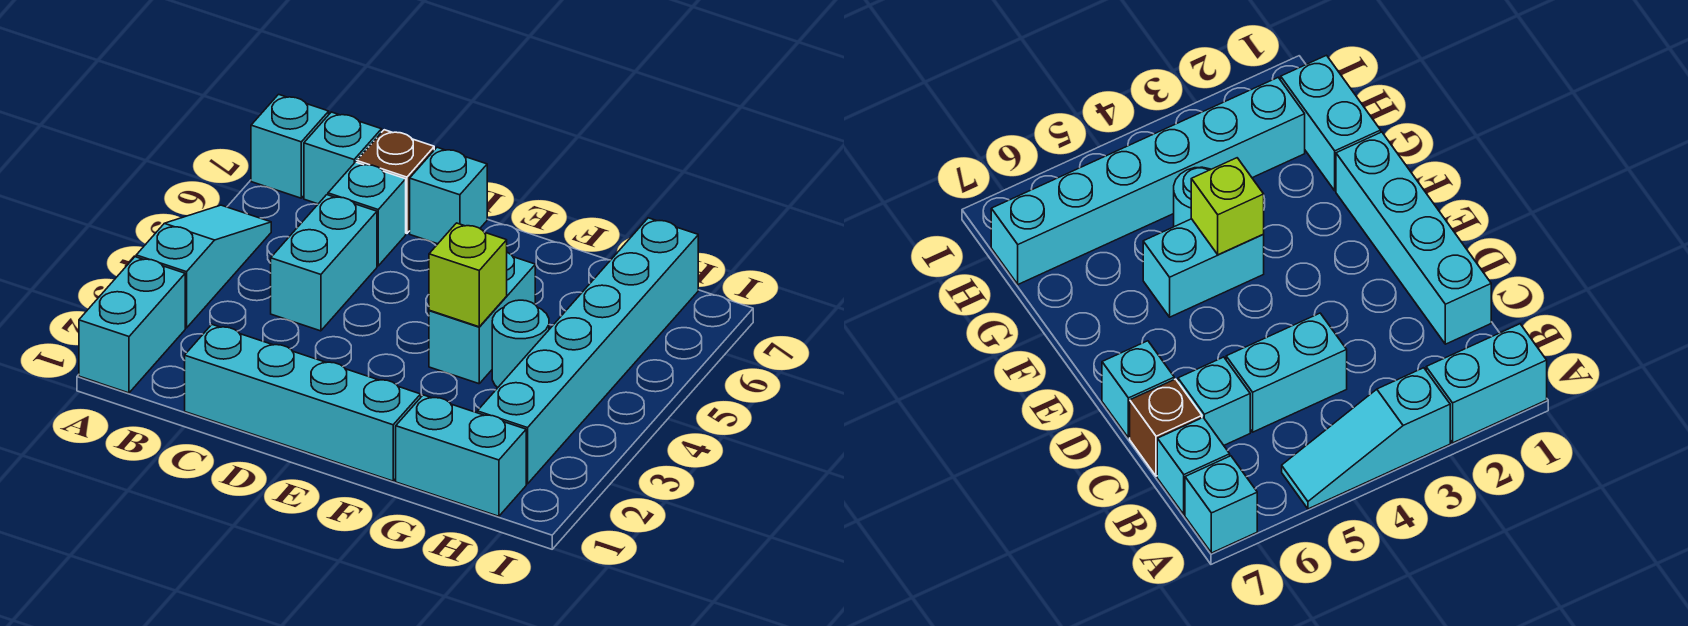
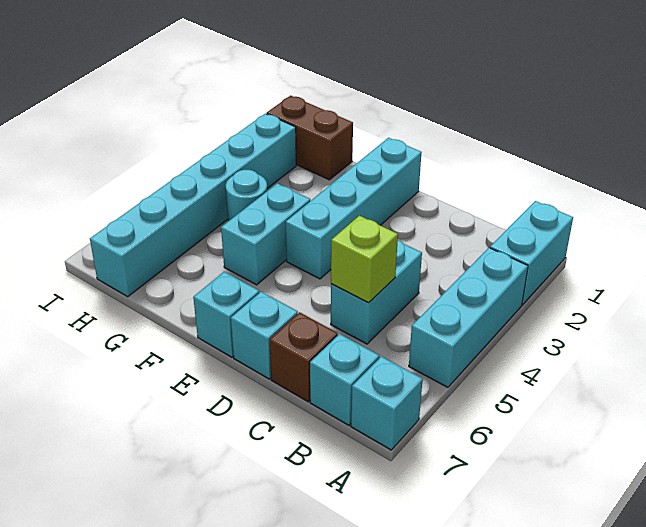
cyan slope A3:A5 level 1 top 3 -> cyan brick A3:A5 level 1
cyan brick C1:F1 level 1 -> cyan brick E1:E4 level 1
cyan brick C6 level 1 -> cyan brick E7 level 1
lime brick F4 level 2 -> lime brick C5 level 2
cyan brick G1:H1 level 1 -> brown brick G1:H1 level 1

